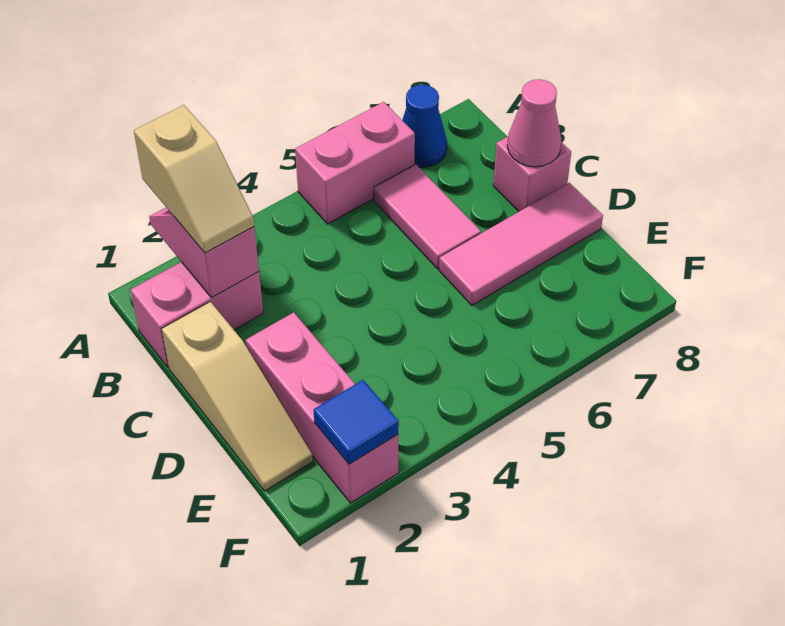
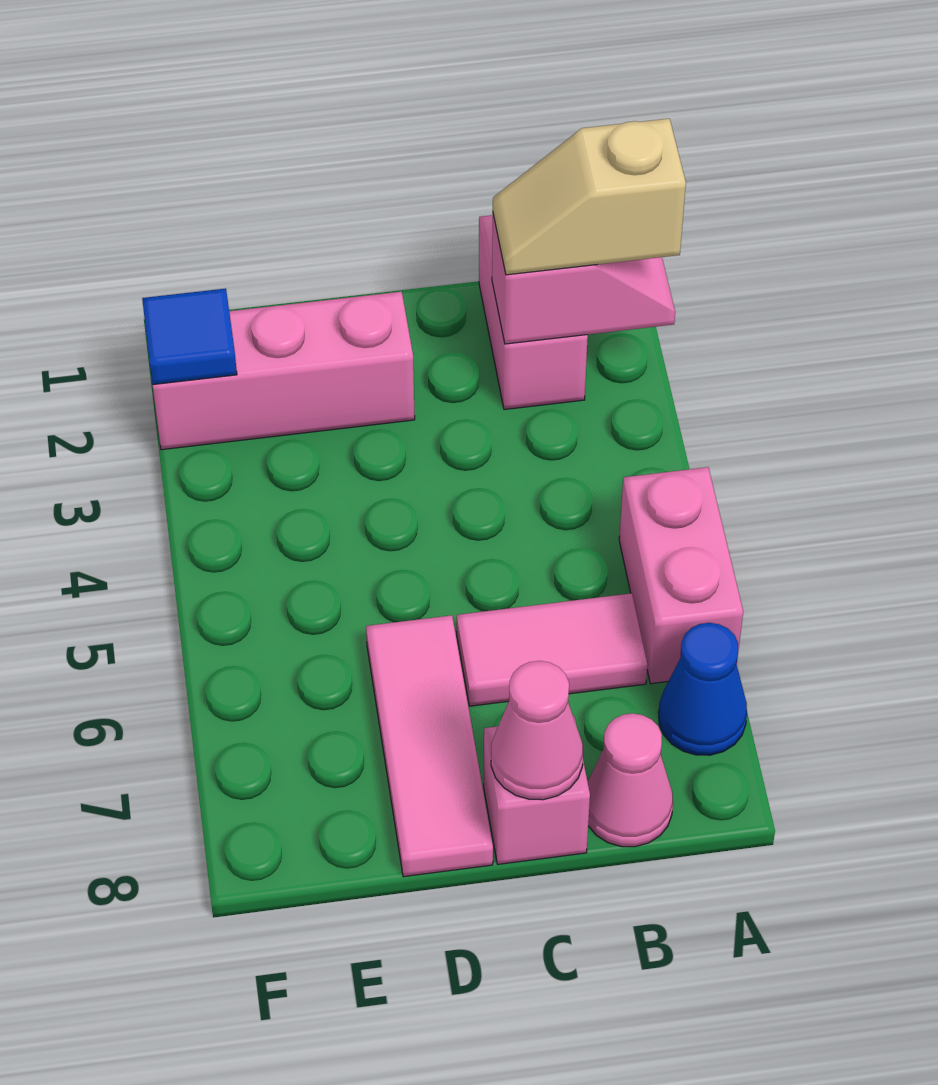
none -> pink cone B8 level 1
tan slope C1:E1 level 1 top C -> none

